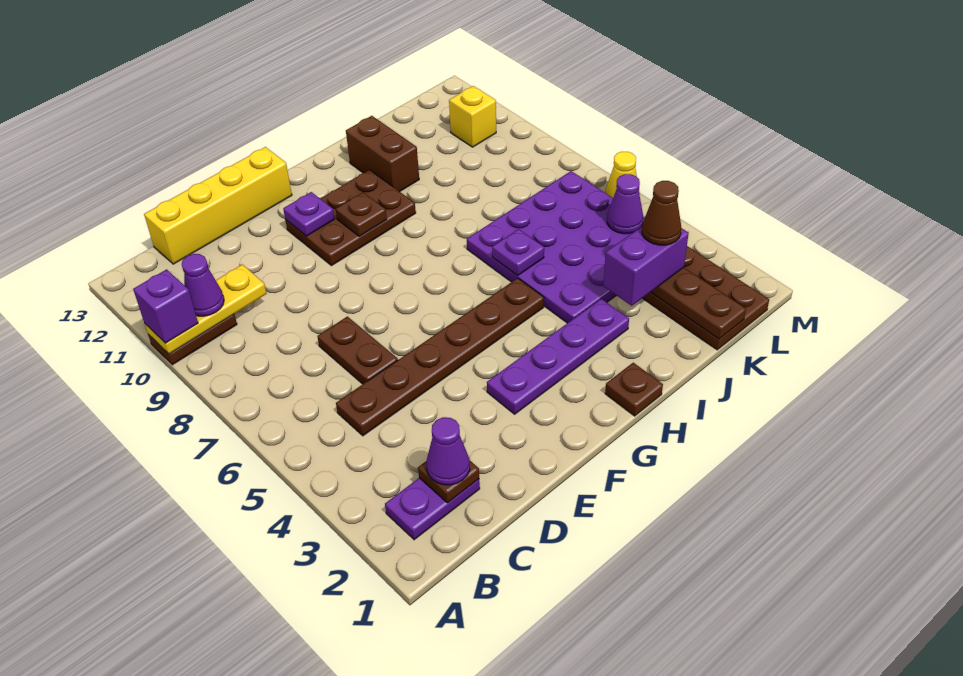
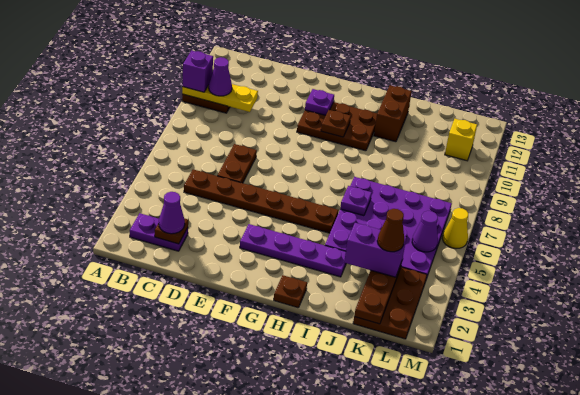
yellow brick C13:F13 level 1 -> none

